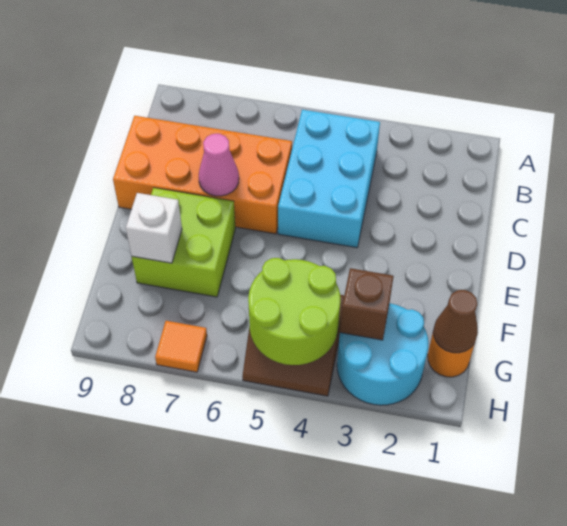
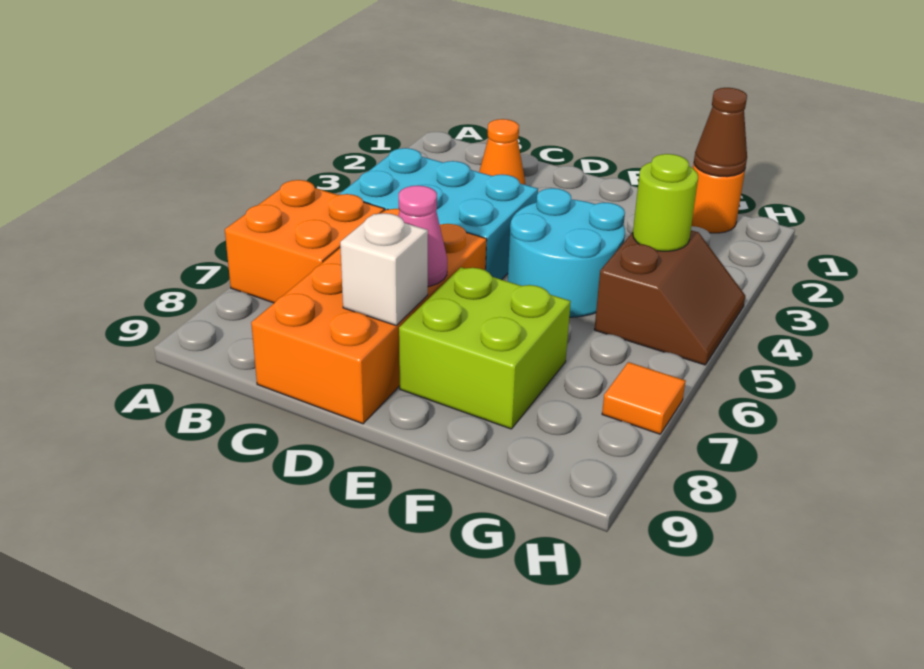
none -> orange brick A6:B7 level 1
none -> orange cone C2 level 1
white brick F8 level 2 -> white brick D8 level 2
cyan round brick G2:H3 level 1 -> cyan round brick E4:F5 level 1
brown brick G3 level 2 -> none
lime round brick G4:H5 level 2 -> lime round brick G4 level 2

